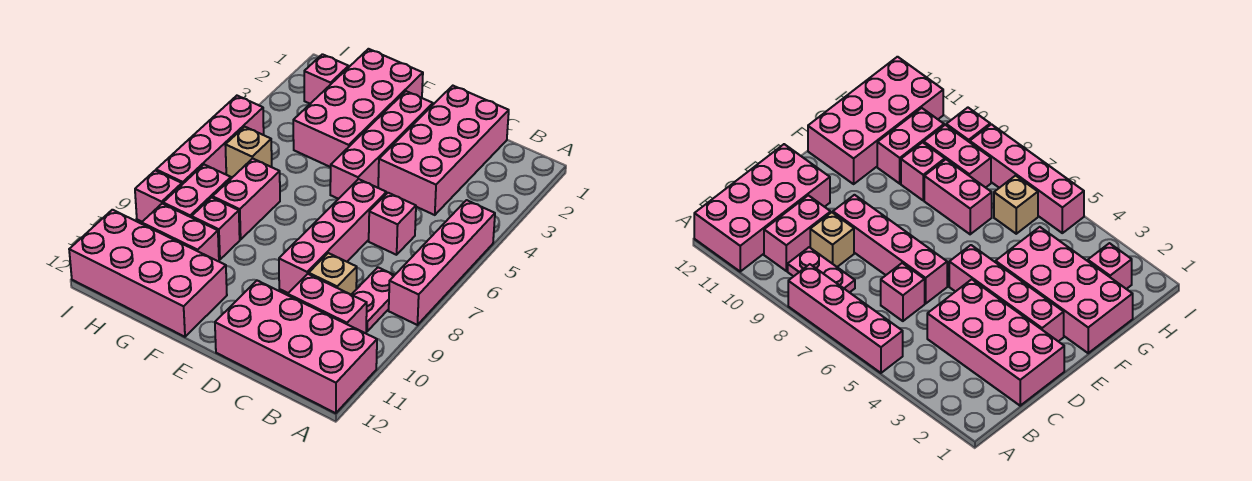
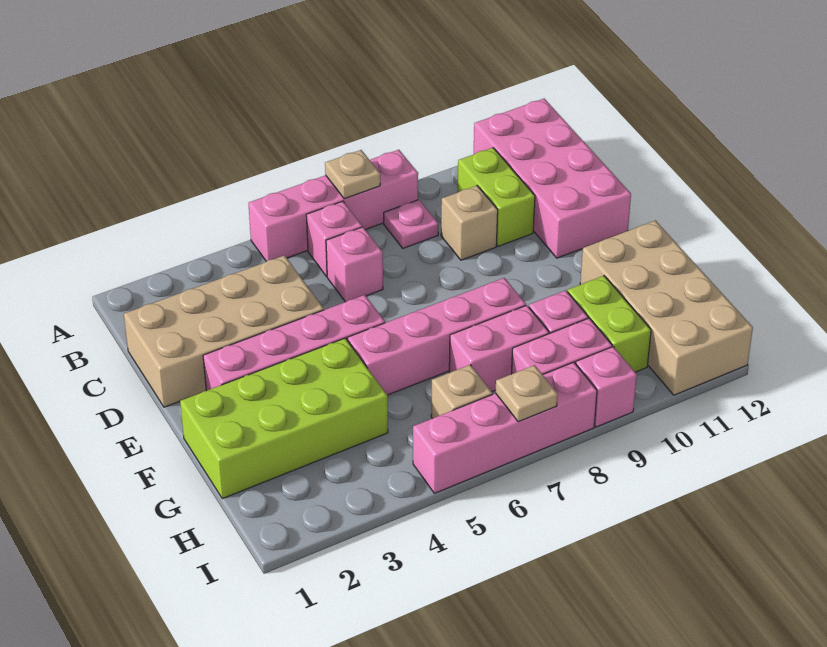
none -> tan plate A7 level 2
pink plate B8:B9 level 1 -> pink plate B8 level 1
pink brick B10:C10 level 1 -> lime brick B10:C10 level 1
pink brick C1:D4 level 1 -> tan brick C1:D4 level 1
pink brick D6:D9 level 1 -> pink brick F5:F8 level 1
pink brick F1:G4 level 1 -> lime brick F1:G4 level 1
pink brick F11:I12 level 1 -> tan brick F11:I12 level 1
pink brick G10:H10 level 1 -> lime brick G10:H10 level 1
pink brick H2 level 1 -> pink brick B6 level 1
none -> tan plate I7 level 2

